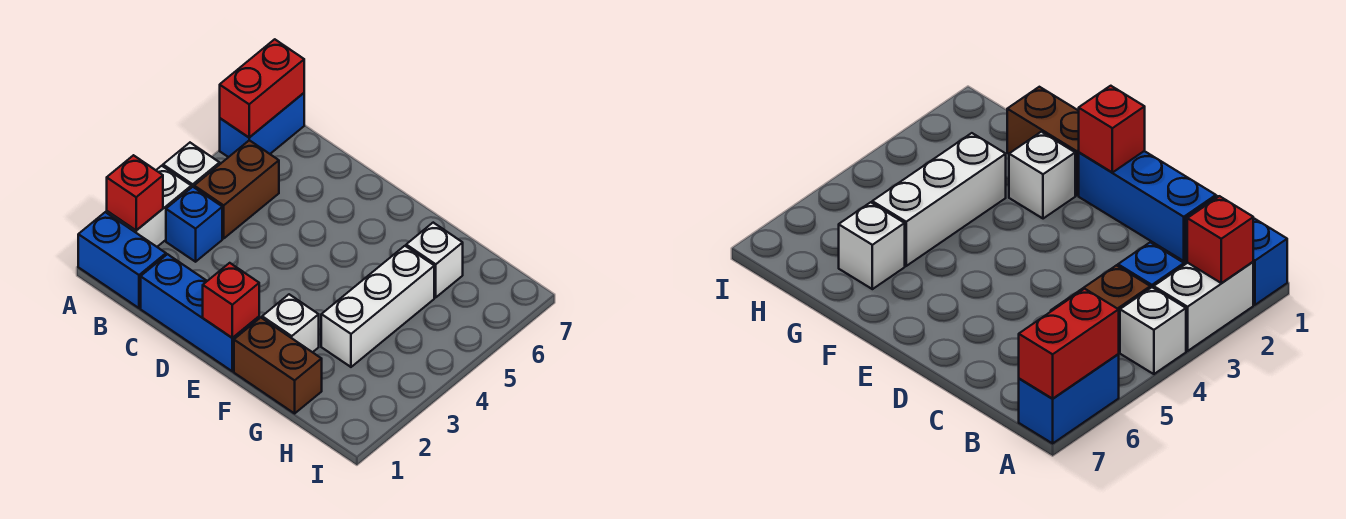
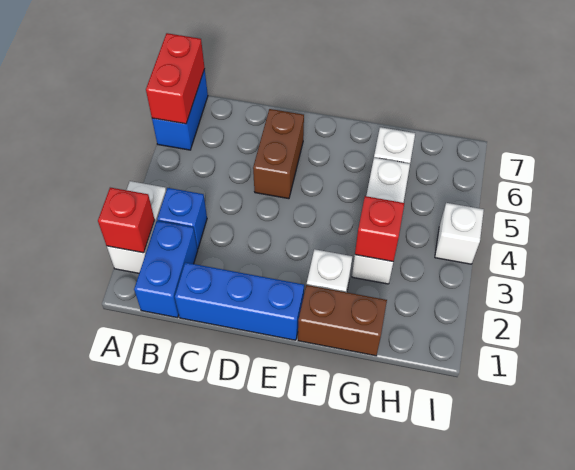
blue brick A1:B1 level 1 -> blue brick B1:B2 level 1
white brick A4 level 1 -> white brick I4 level 1
brown brick B4:B5 level 1 -> brown brick D5:D6 level 1
red brick E1 level 2 -> red brick G3 level 2

